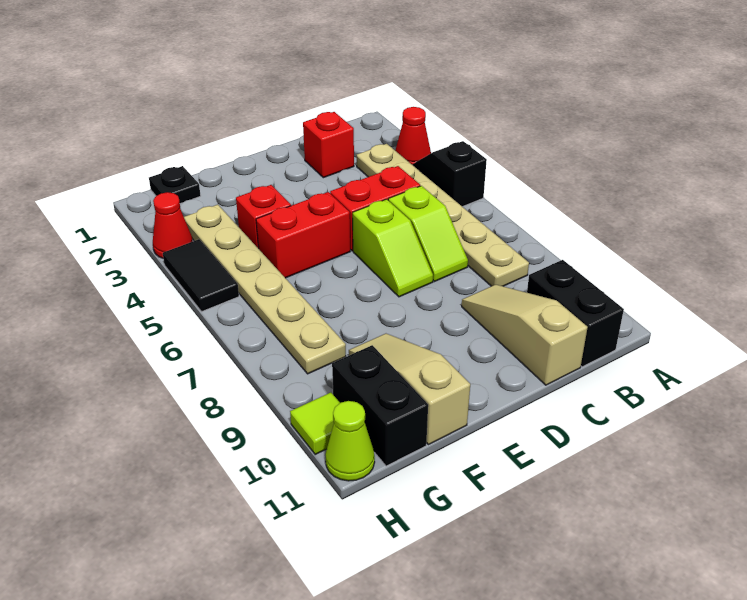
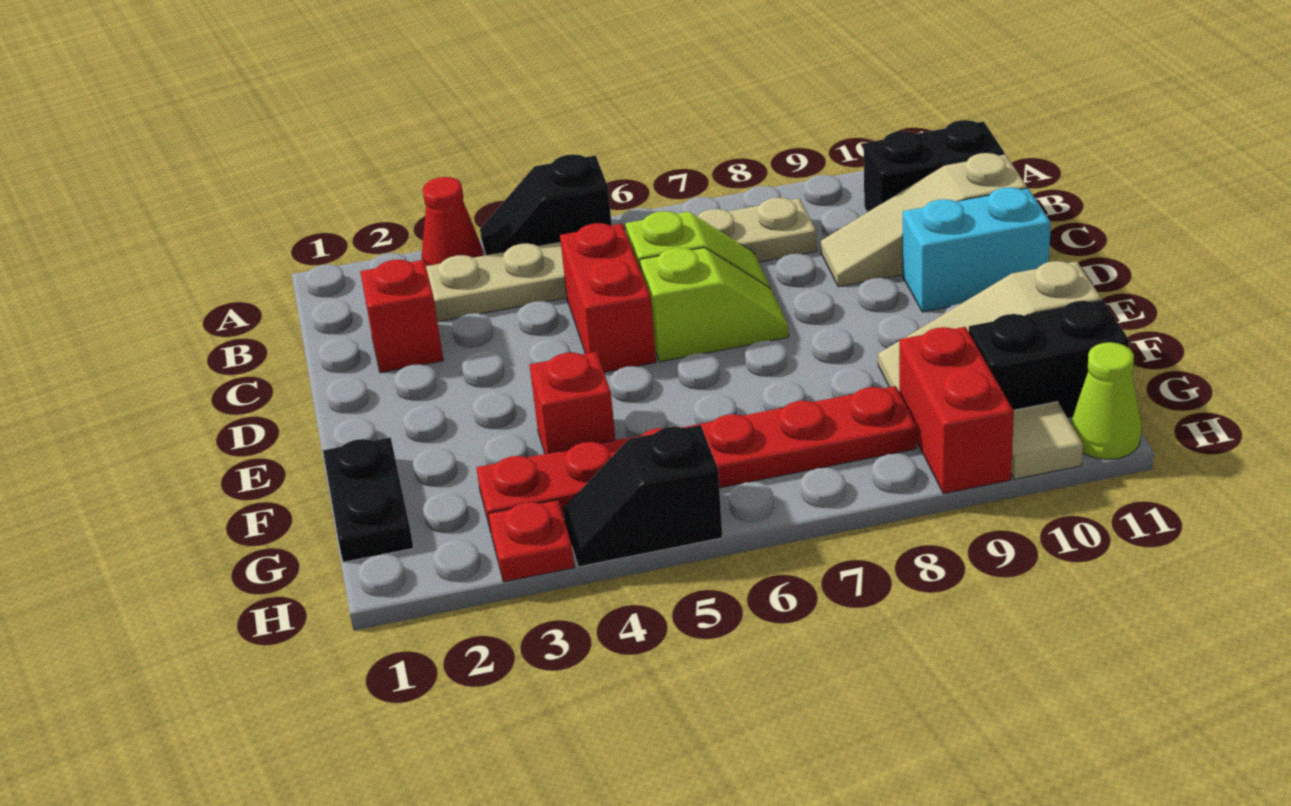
none -> cyan brick D10:D11 level 1
red brick E5:F5 level 1 -> red brick G9:H9 level 1
black plate G1 level 1 -> black plate F1:G1 level 1
tan plate G3:G8 level 1 -> red plate G3:G8 level 1
red cone H3 level 1 -> red plate H3 level 1
black tile H4:H5 level 1 -> black slope H4:H5 level 1 top 5
lime tile H10 level 1 -> tan tile H10 level 1

